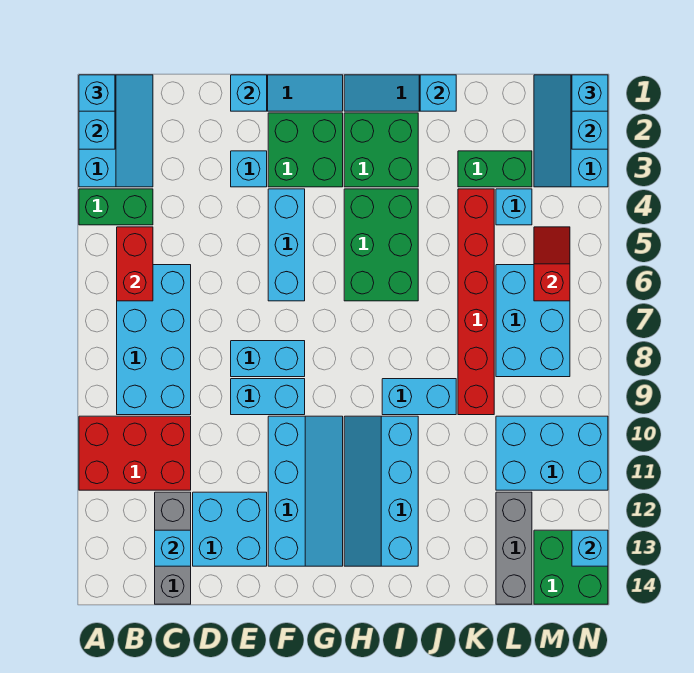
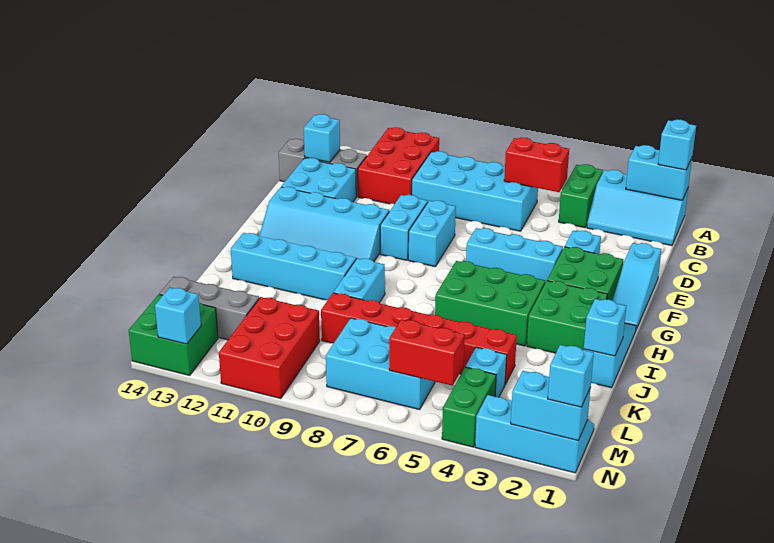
cyan brick E1 level 2 -> none
green brick K3:L3 level 1 -> green brick M4:N4 level 1
cyan brick L10:N11 level 1 -> red brick L10:N11 level 1
red slope M5:M6 level 2 top 6 -> red brick M5:M6 level 2

